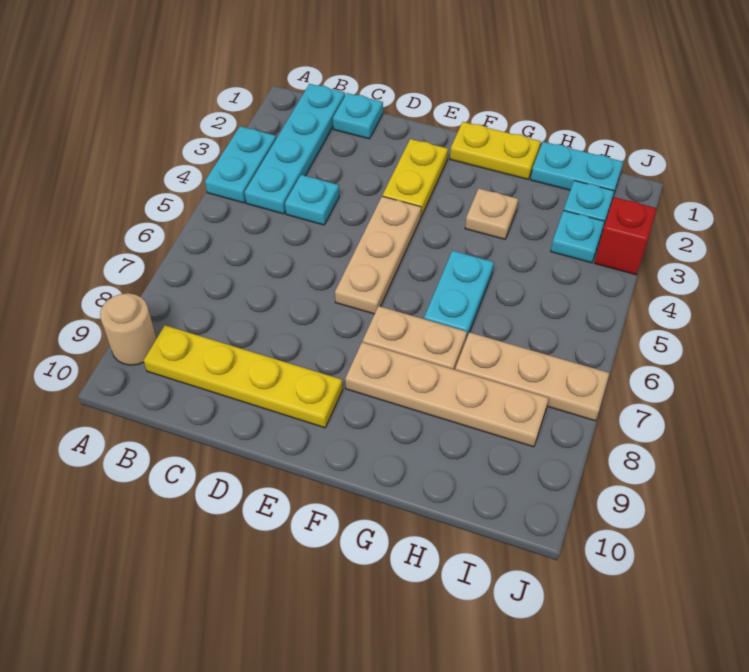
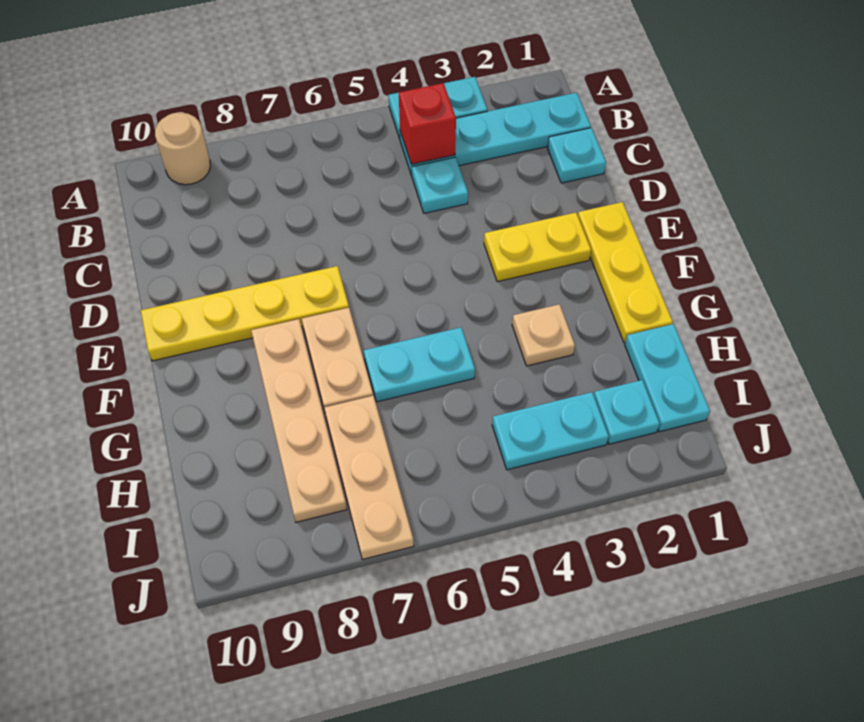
yellow plate B9:E9 level 1 -> yellow plate E7:E10 level 1
tan plate E4:E6 level 1 -> none
yellow plate F1:G1 level 1 -> yellow plate E1:G1 level 1
cyan plate I3 level 1 -> cyan plate I3:I4 level 1
red brick J3 level 1 -> red brick B4 level 2

